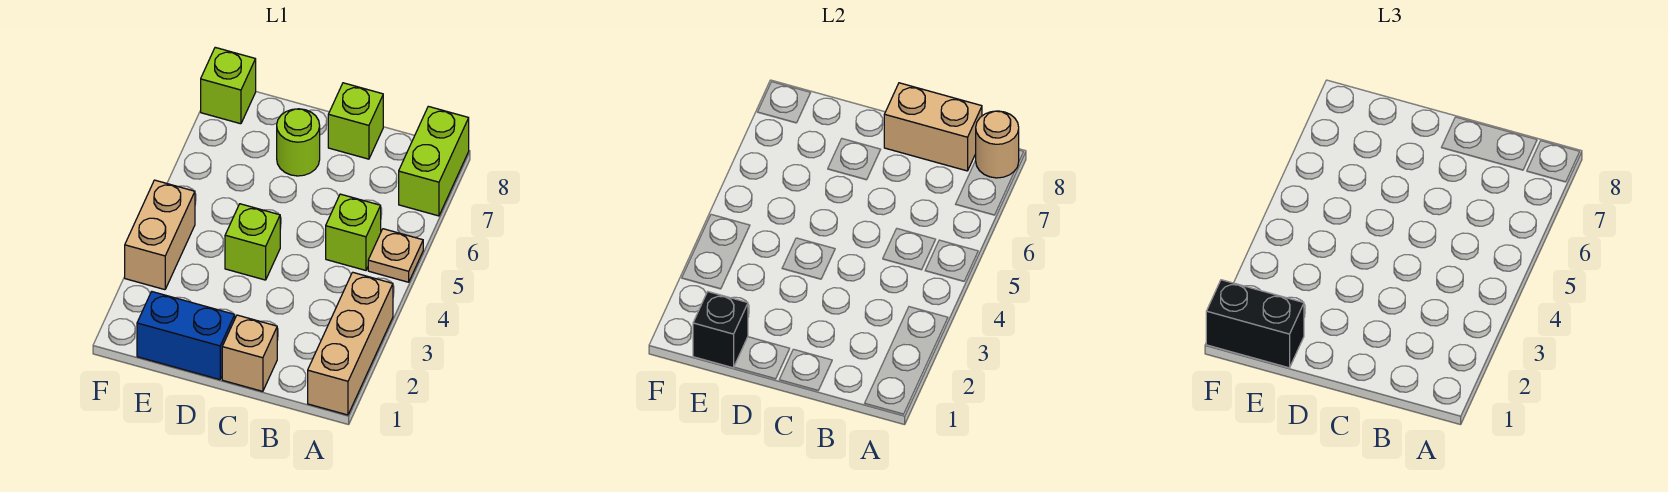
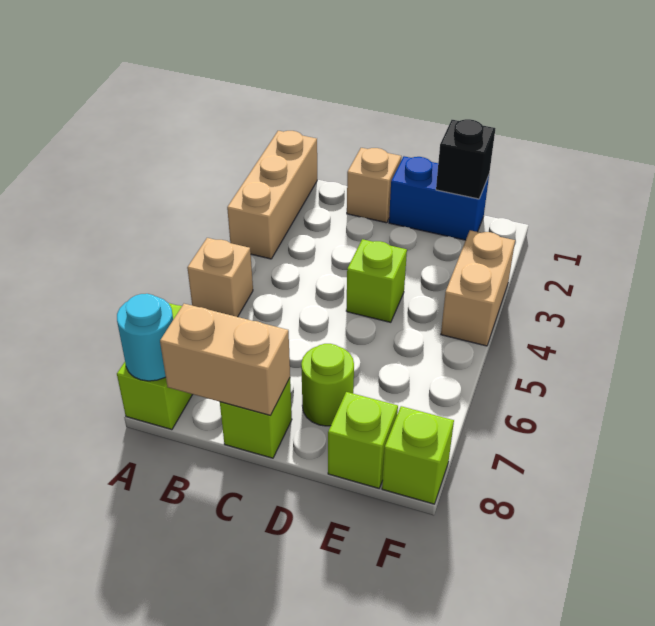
tan plate A5 level 1 -> tan brick A5 level 1
tan round brick A8 level 2 -> cyan round brick A8 level 2
lime brick B5 level 1 -> lime brick E8 level 1
black brick E1:F1 level 3 -> none

